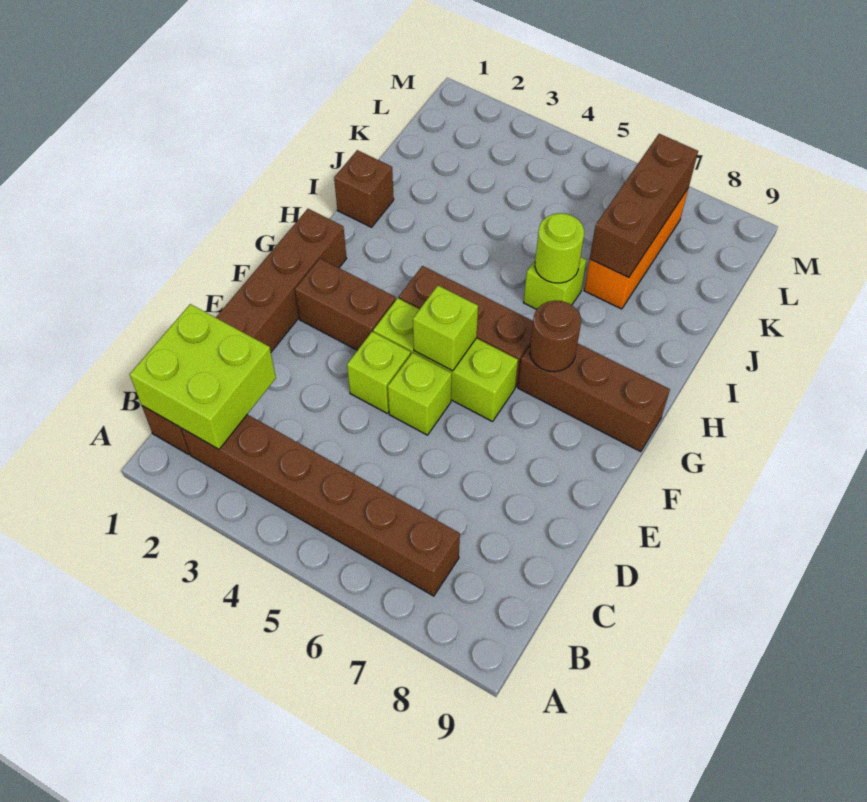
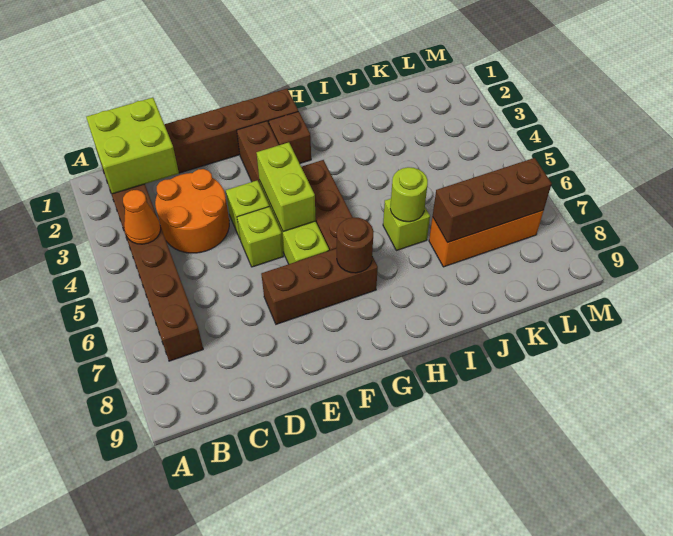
none -> orange cone B4 level 2
none -> orange round brick C3:D4 level 1
lime brick F5 level 2 -> lime brick F4:F5 level 2
brown brick G7:G9 level 1 -> brown brick E7:G7 level 1
brown brick I1 level 1 -> brown brick G2 level 1

